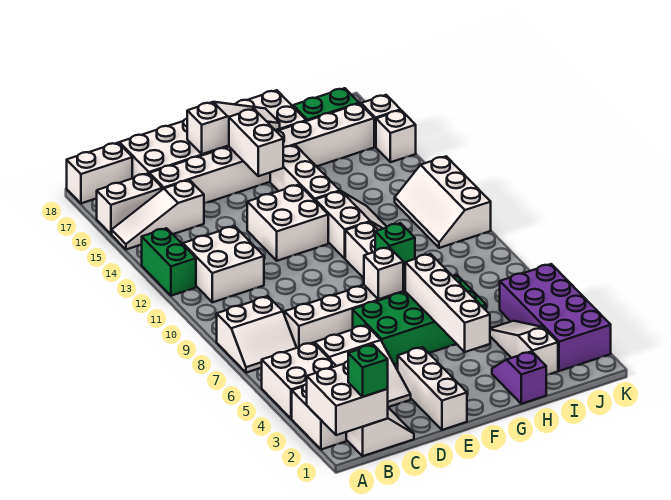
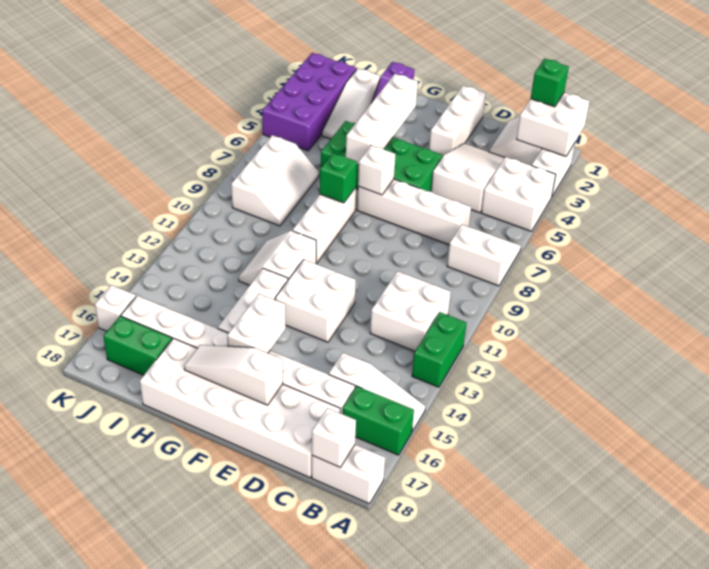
white brick A16:B16 level 1 -> green brick A16:B16 level 1
white slope J10:K12 level 1 top K -> white slope I7:J9 level 1 top J
white brick K15 level 1 -> white brick B18 level 2

